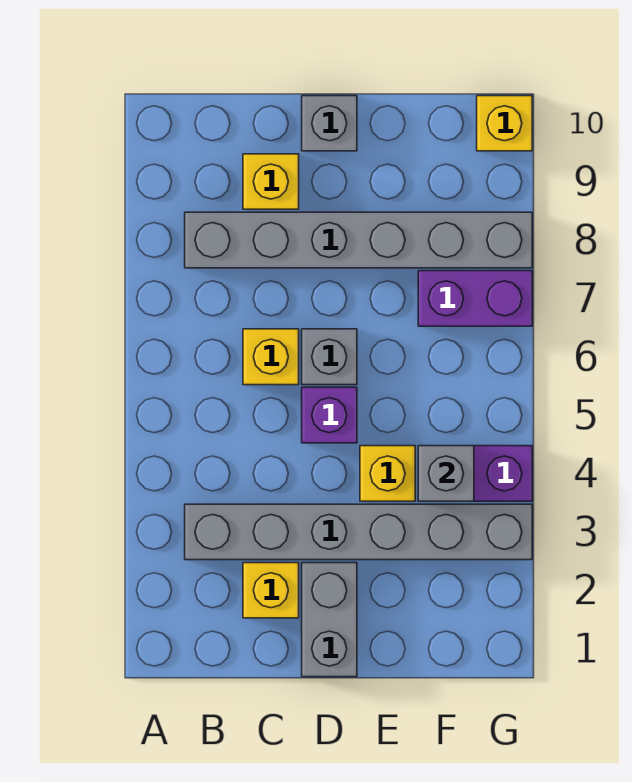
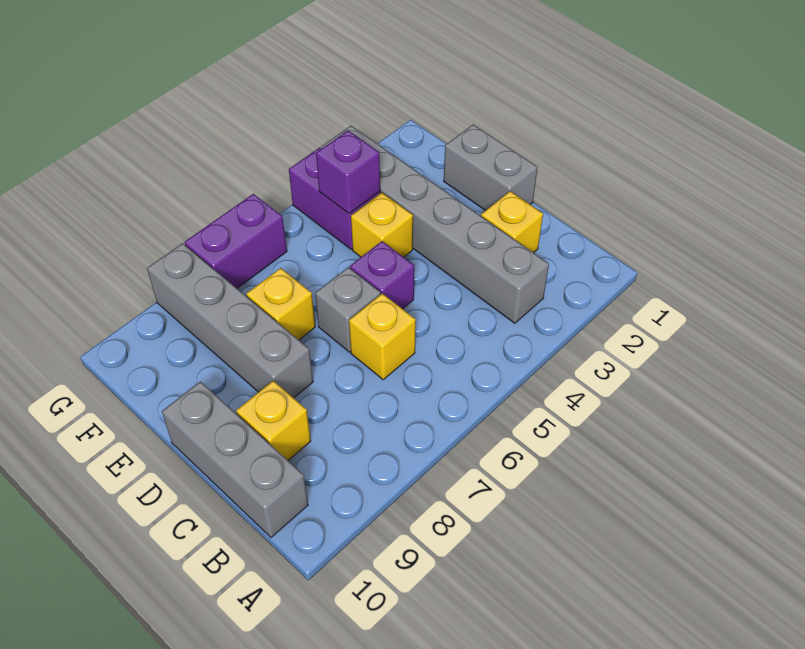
grey brick B8:G8 level 1 -> grey brick D8:G8 level 1
grey brick D1:D2 level 1 -> grey brick D1:E1 level 1
grey brick D10 level 1 -> grey brick B10:D10 level 1
grey brick F4 level 2 -> purple brick F4 level 2
purple brick F7:G7 level 1 -> purple brick G6:G7 level 1
yellow brick G10 level 1 -> yellow brick E7 level 1

